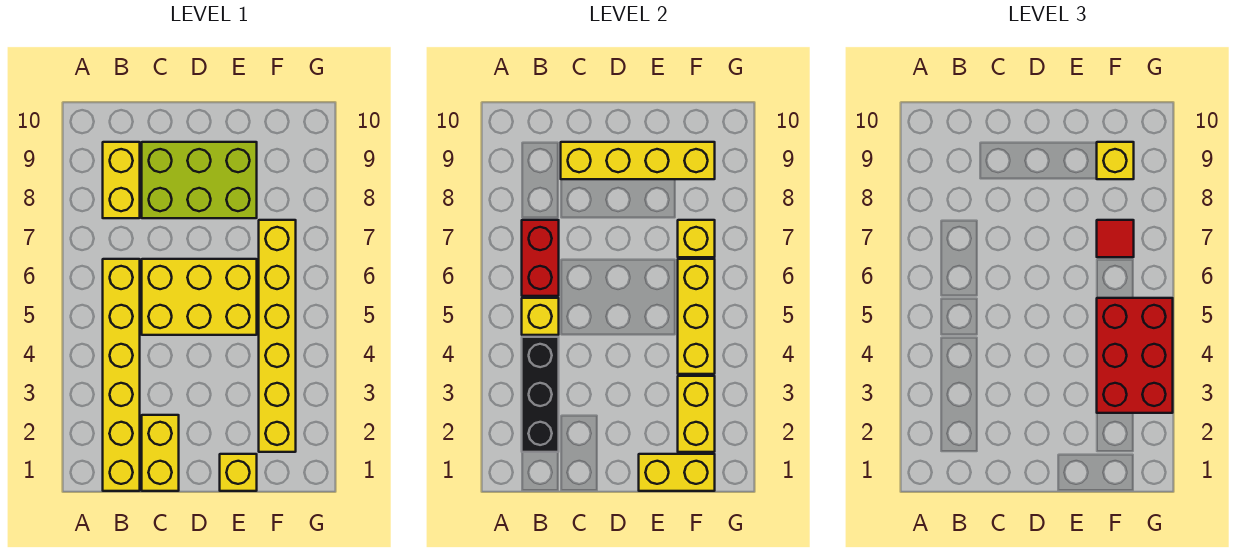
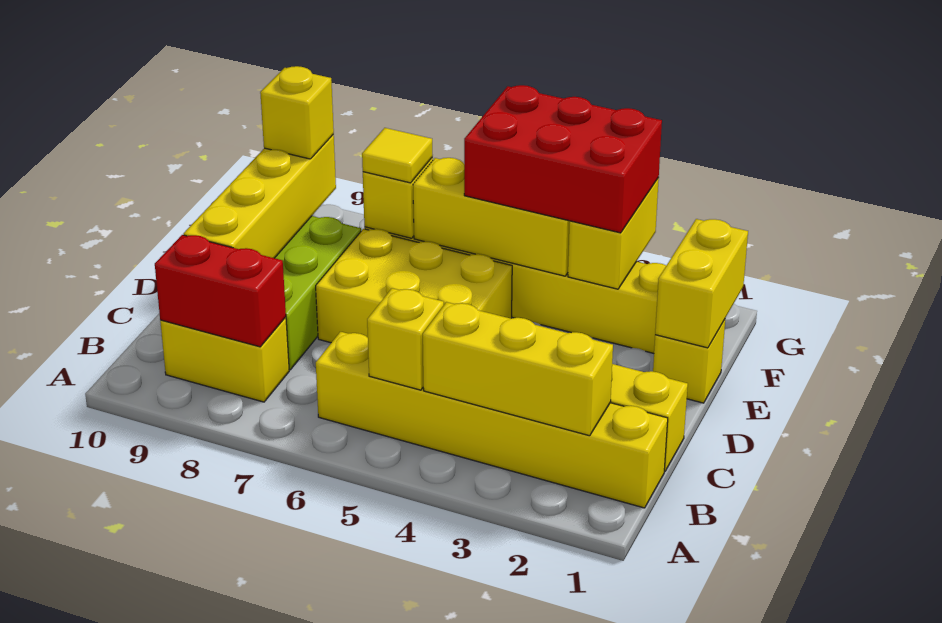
black brick B2:B4 level 2 -> yellow brick B2:B4 level 2
red brick B6:B7 level 2 -> red brick B8:B9 level 2
yellow brick C5:E6 level 1 -> yellow brick D5:E7 level 1
yellow brick F2:F3 level 2 -> yellow brick F3:G3 level 2
red tile F7 level 3 -> yellow tile F7 level 3

